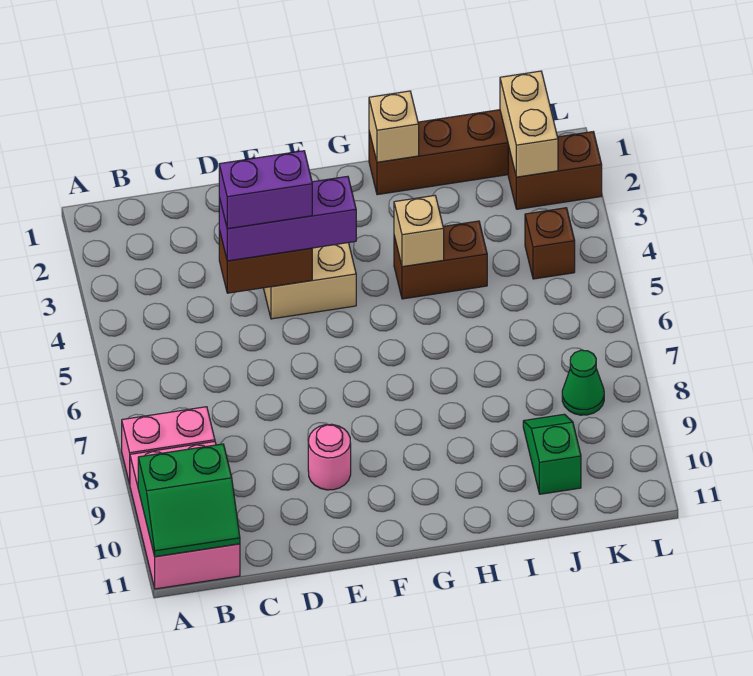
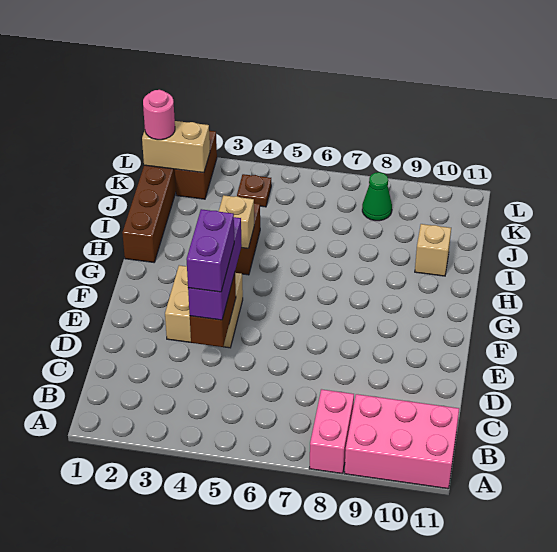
green slope A10:B11 level 2 top 10 -> none
pink round brick E9 level 1 -> pink round brick K1 level 3
tan brick H1 level 2 -> tan brick I10 level 1
green slope J9:J10 level 1 top 10 -> none
brown brick K4 level 1 -> brown plate K4 level 1

